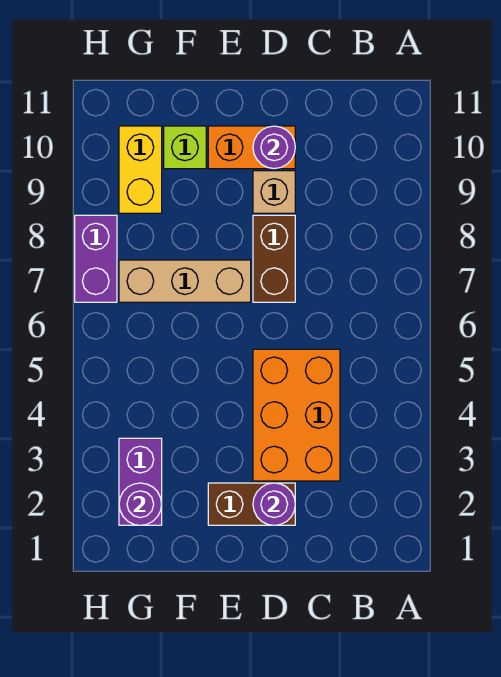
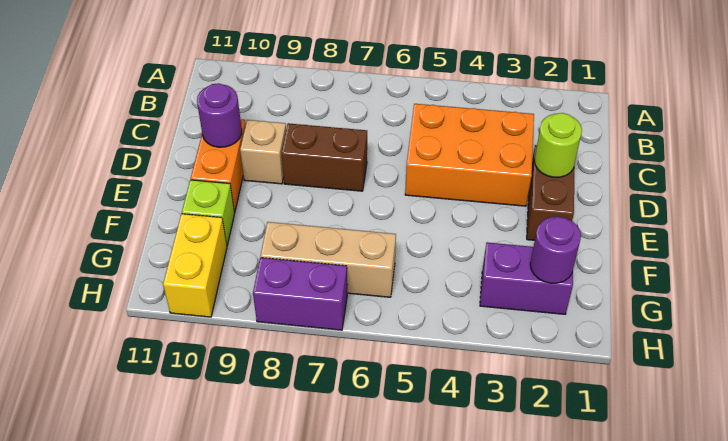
purple round brick D2 level 2 -> lime round brick D2 level 2
tan brick E7:G7 level 1 -> tan brick G6:G8 level 1
yellow brick G9:G10 level 1 -> yellow brick G10:H10 level 1

